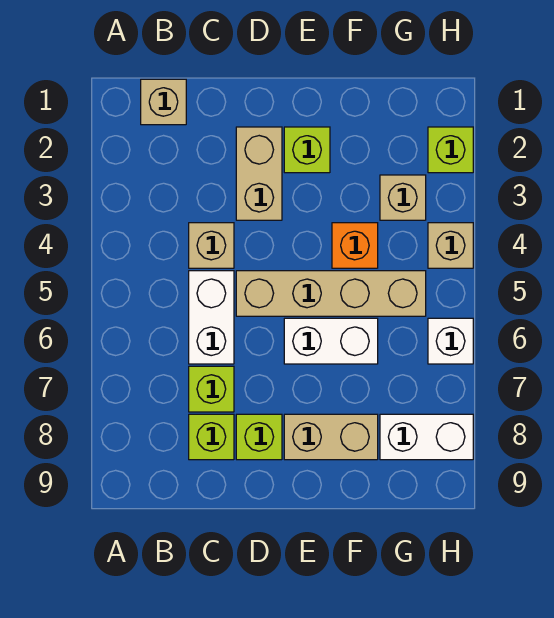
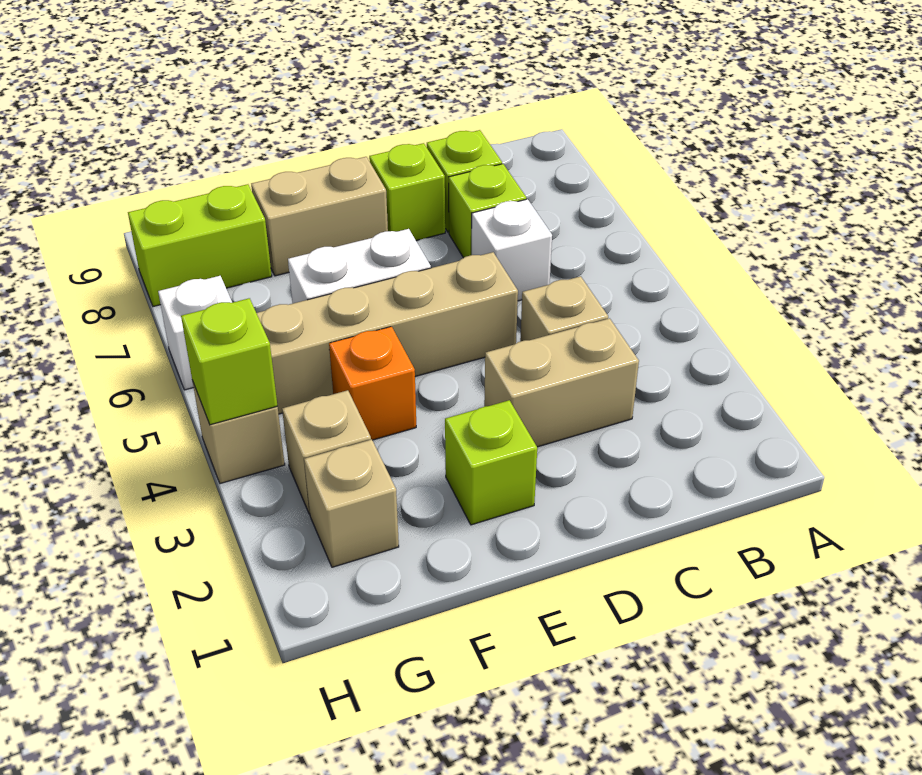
tan brick B1 level 1 -> tan brick G2 level 1
white brick C5:C6 level 1 -> white brick C6 level 1
tan brick D2:D3 level 1 -> tan brick C3:D3 level 1
white brick G8:H8 level 1 -> lime brick G8:H8 level 1
lime brick H2 level 1 -> lime brick H4 level 2

